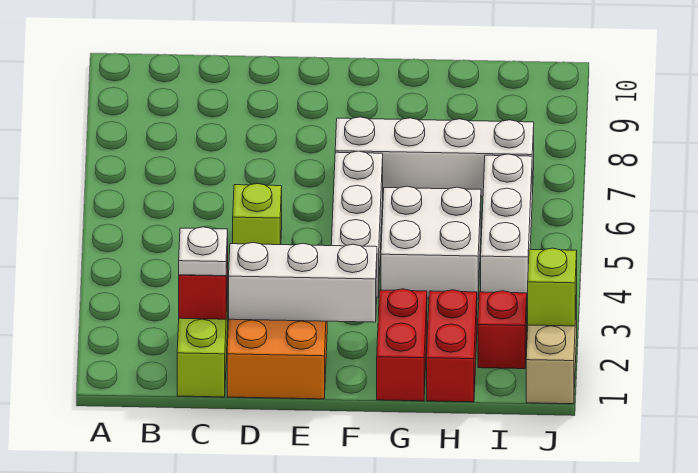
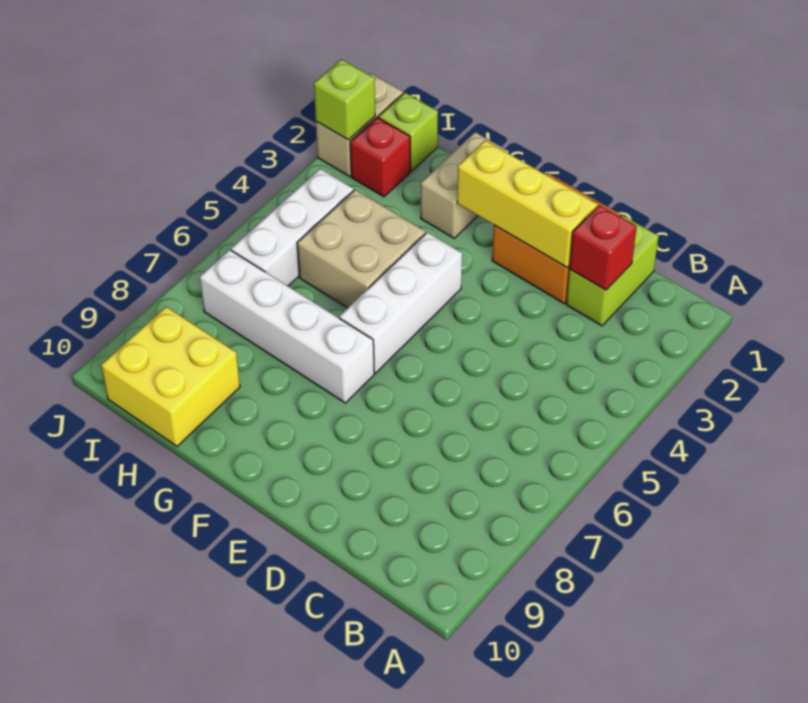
white plate C2 level 3 -> none
white brick D2:F2 level 2 -> yellow brick D2:F2 level 2
lime brick D5 level 1 -> lime brick I1 level 1
red brick G1:G2 level 1 -> tan brick G1:G2 level 1
white brick G4:H5 level 1 -> tan brick G4:H5 level 1
red brick H1:H2 level 1 -> none
none -> yellow brick H9:I10 level 1

